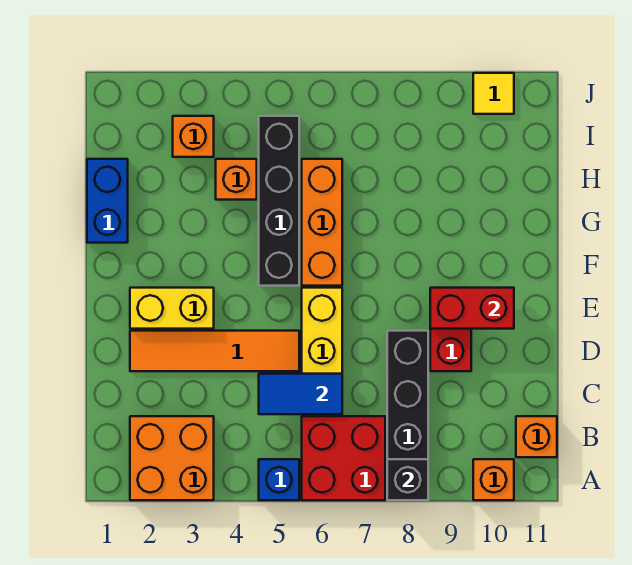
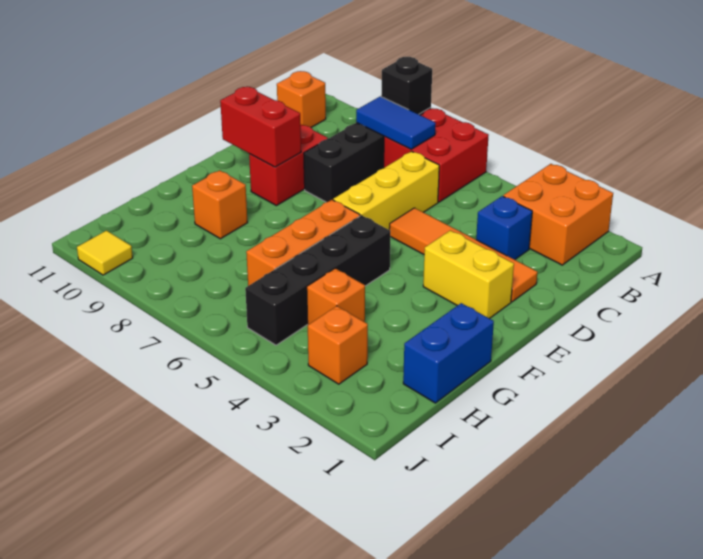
blue brick A5 level 1 -> blue brick C3 level 1
orange brick A10 level 1 -> orange brick G9 level 1
blue tile C5:C6 level 2 -> blue tile B7:B8 level 2

